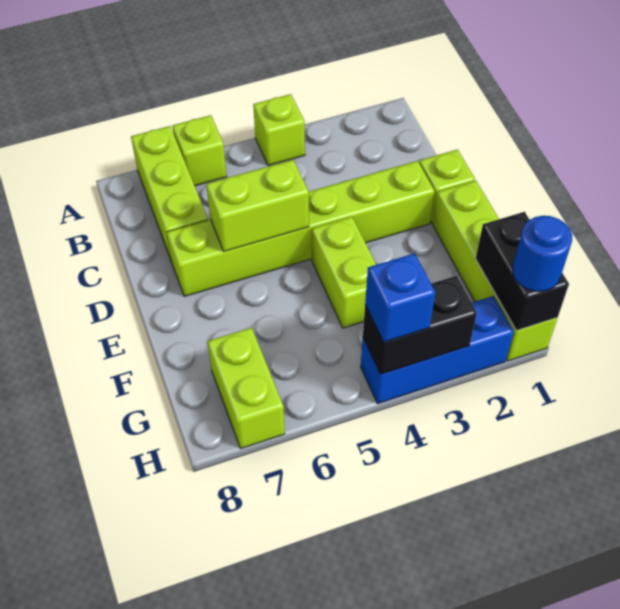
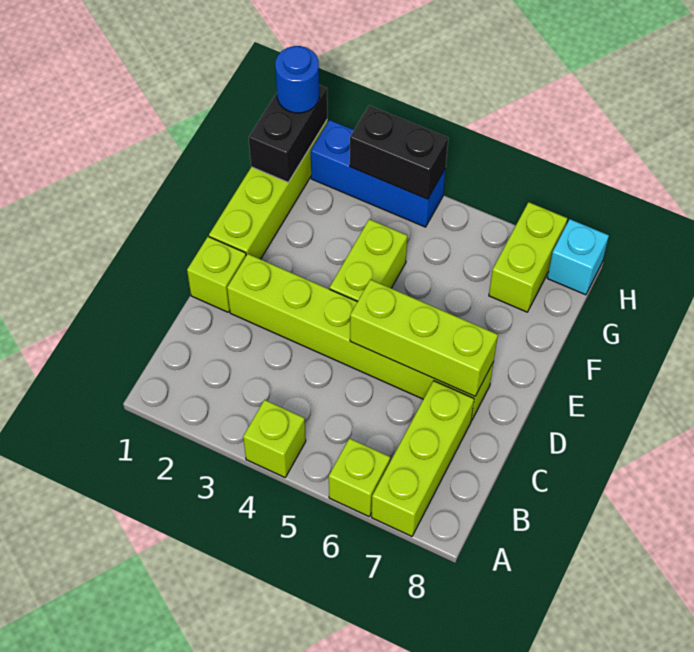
lime brick D5:D6 level 2 -> lime brick D5:D7 level 2
blue brick H4 level 3 -> none
none -> cyan brick H8 level 1

